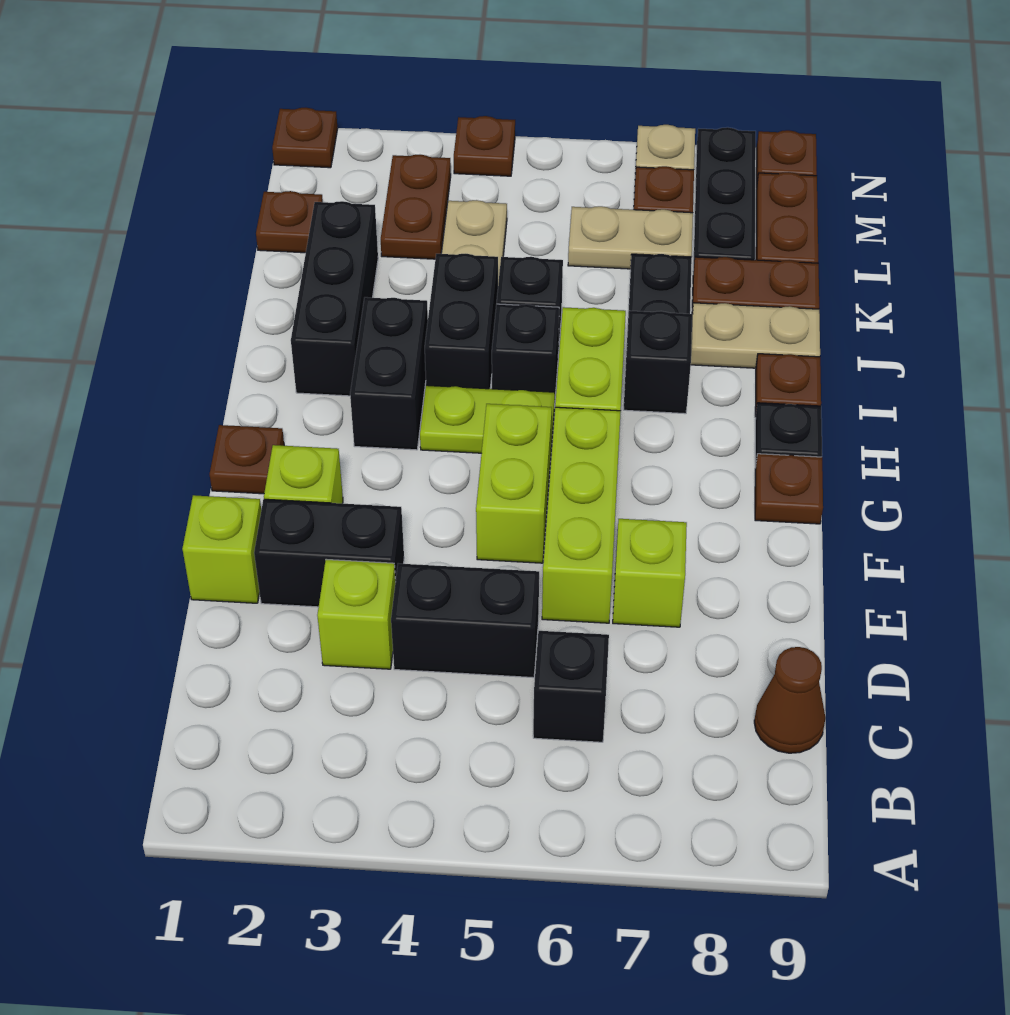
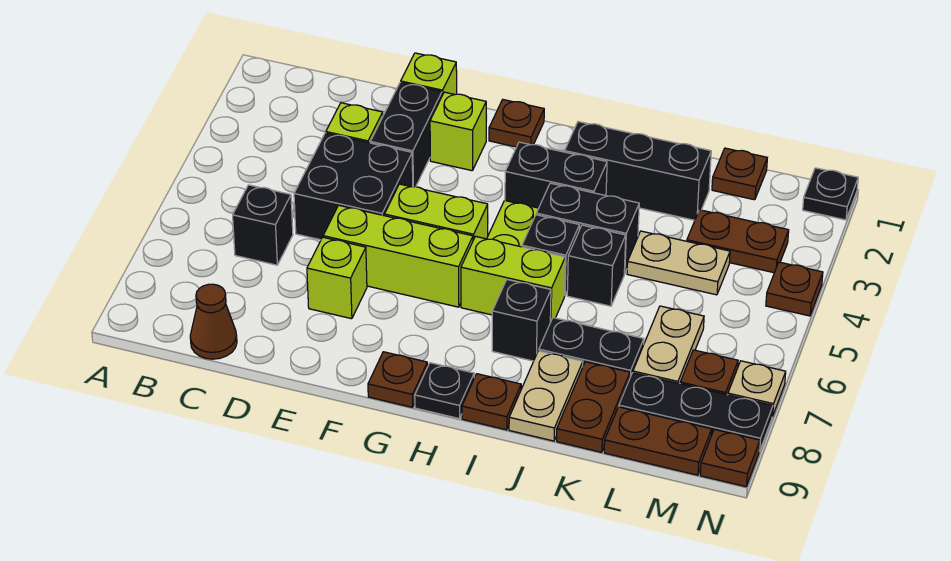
black brick D4:D5 level 1 -> black brick D4:E5 level 1
brown plate N1 level 1 -> black plate N1 level 1

